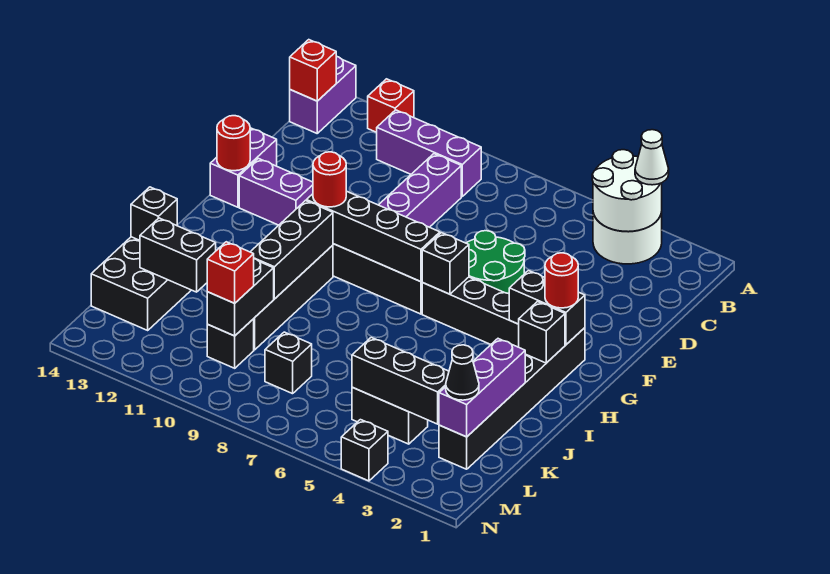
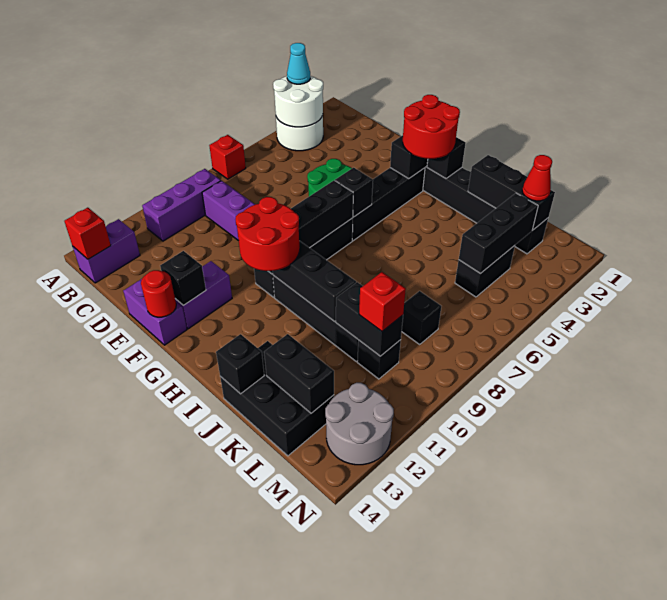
white cone A3 level 3 -> cyan cone A3 level 3
red brick A12 level 1 -> red brick A7 level 1
purple brick A14:B14 level 1 -> purple brick B13:B14 level 1
red round brick G2 level 3 -> red round brick G2:H3 level 3
red round brick G10 level 3 -> red round brick G10:H11 level 3
purple brick J2:L2 level 2 -> black brick J2:L2 level 2
black brick K12:K13 level 2 -> black brick K13:L13 level 2
black cone L2 level 3 -> red cone L2 level 3
none -> grey round brick M12:N13 level 1
black brick N4 level 1 -> black brick F13 level 2

